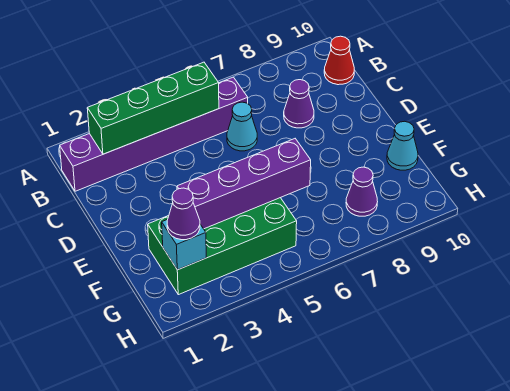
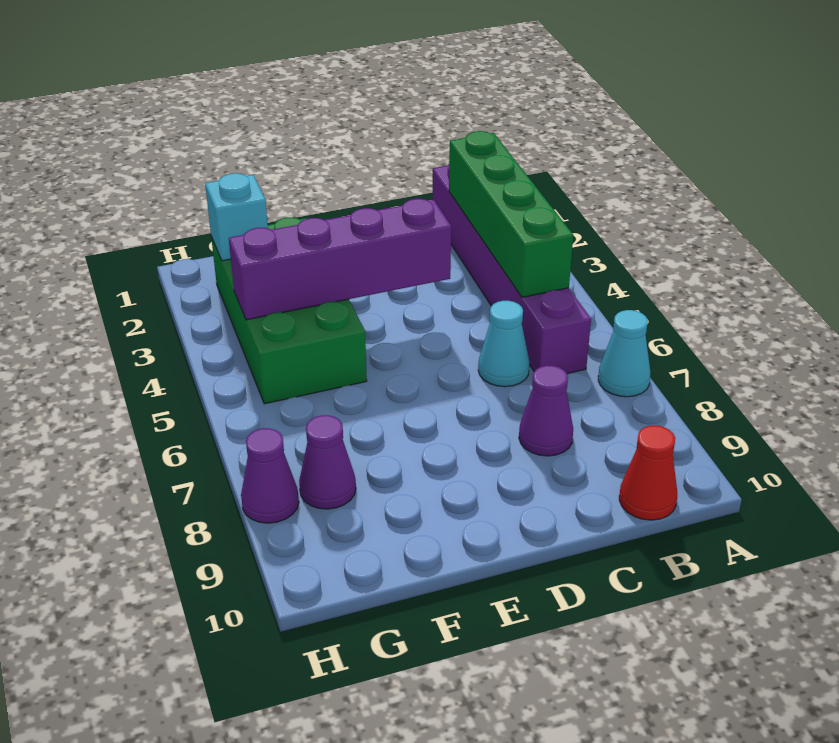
purple brick F3:F6 level 2 -> purple brick D4:G4 level 2
cyan cone F10 level 1 -> cyan cone A7 level 1
purple cone G2 level 3 -> purple cone H8 level 1

